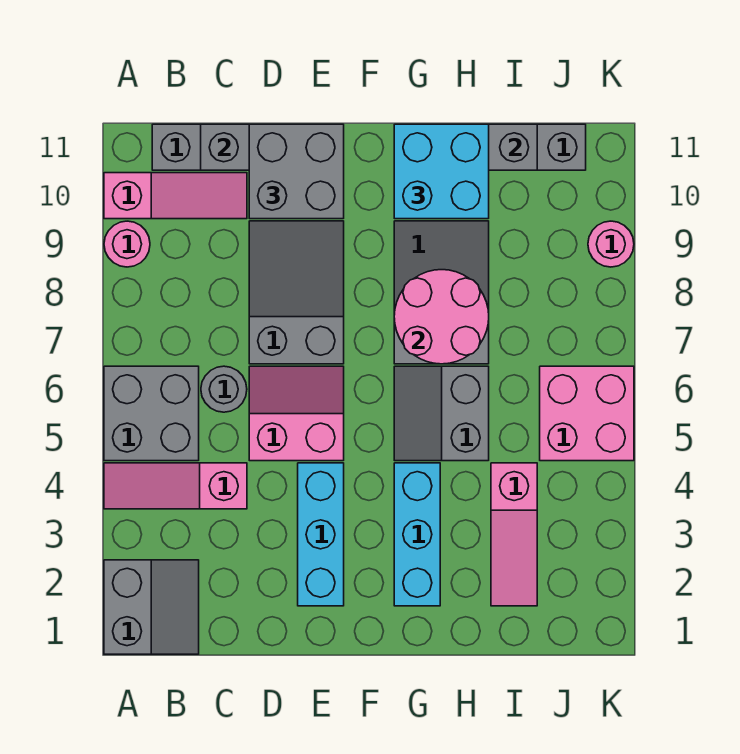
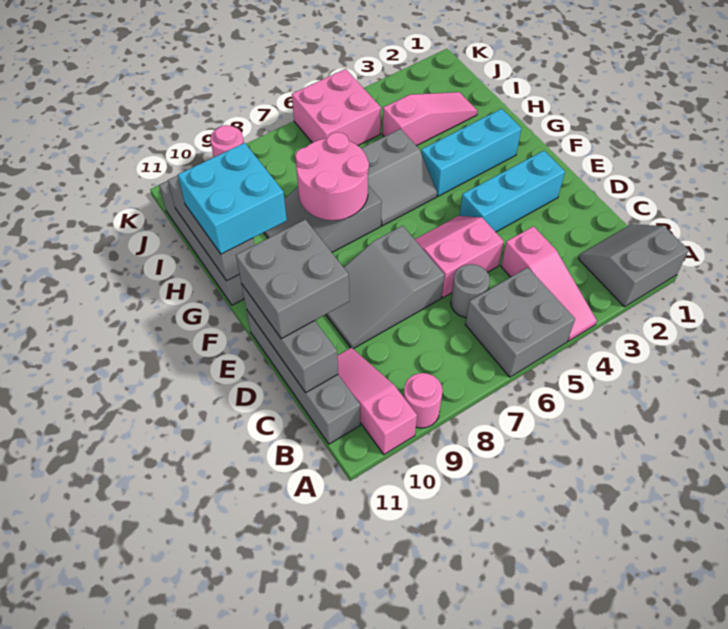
pink slope D5:E6 level 1 top 5 -> pink slope D5:E6 level 1 top D

